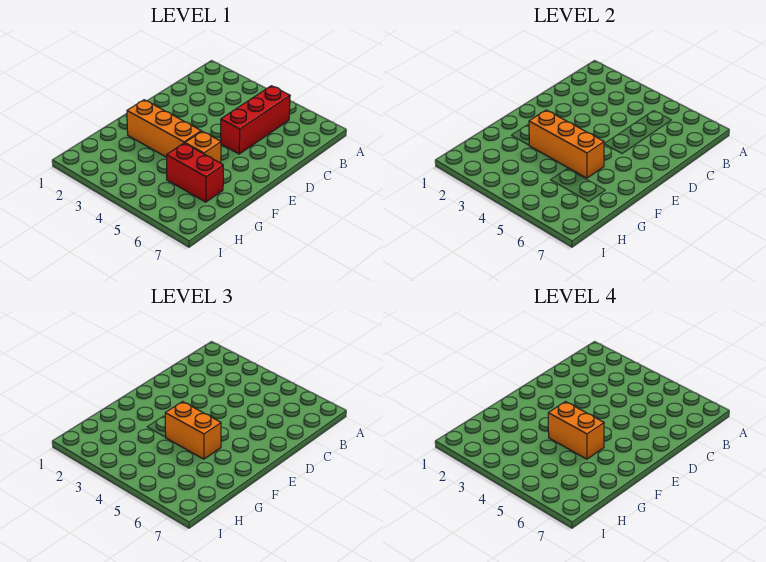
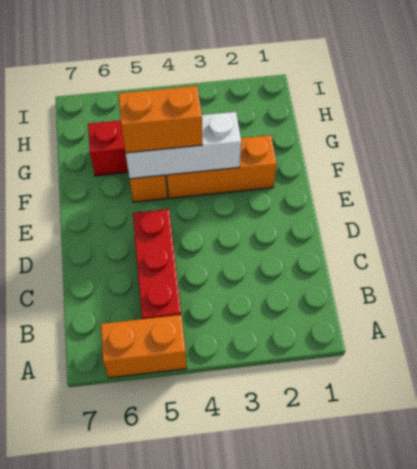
orange brick F3:F5 level 2 -> white brick F3:F5 level 2
orange brick F4:F5 level 4 -> orange brick A5:A6 level 1

